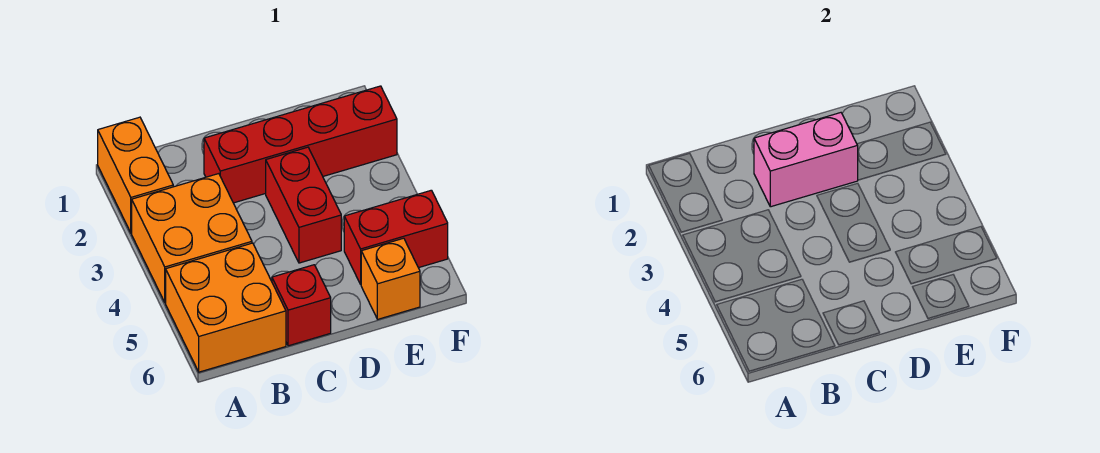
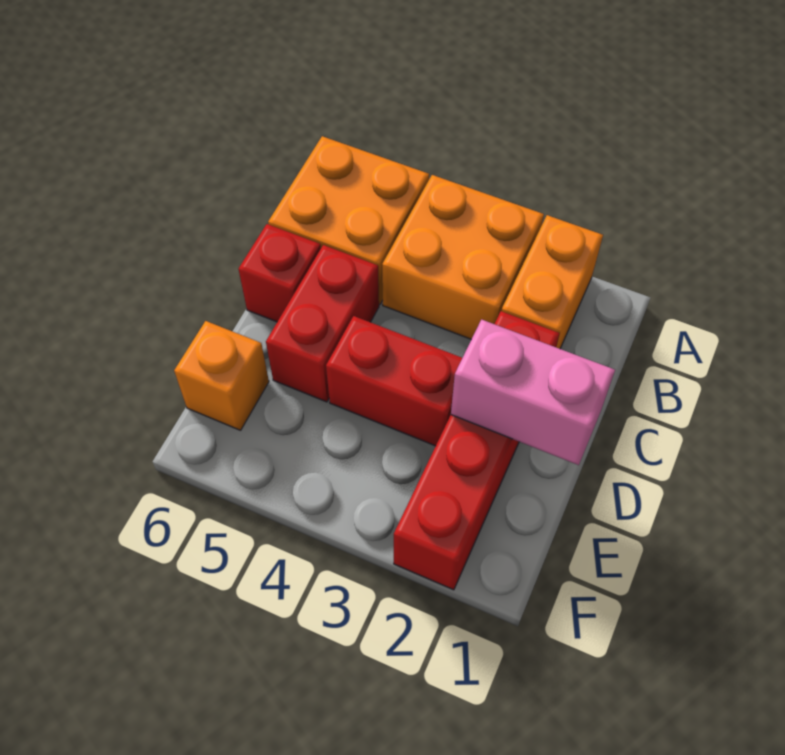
orange brick A1:A2 level 1 -> orange brick A2:B2 level 1
pink brick C2:D2 level 2 -> pink brick D1:D2 level 2
red brick E5:F5 level 1 -> red brick C5:D5 level 1

